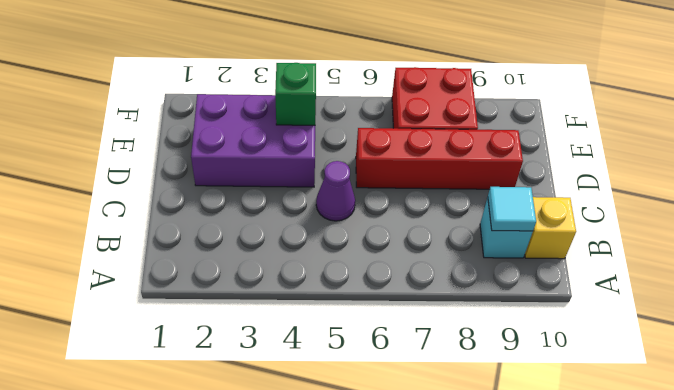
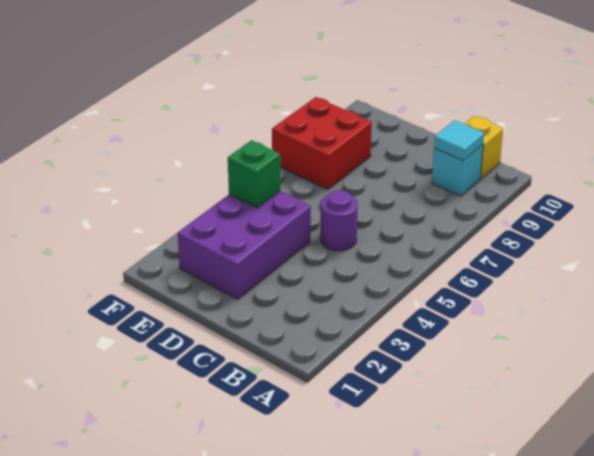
purple cone C5 level 1 -> purple round brick C5 level 1
red brick D6:D9 level 1 -> none

